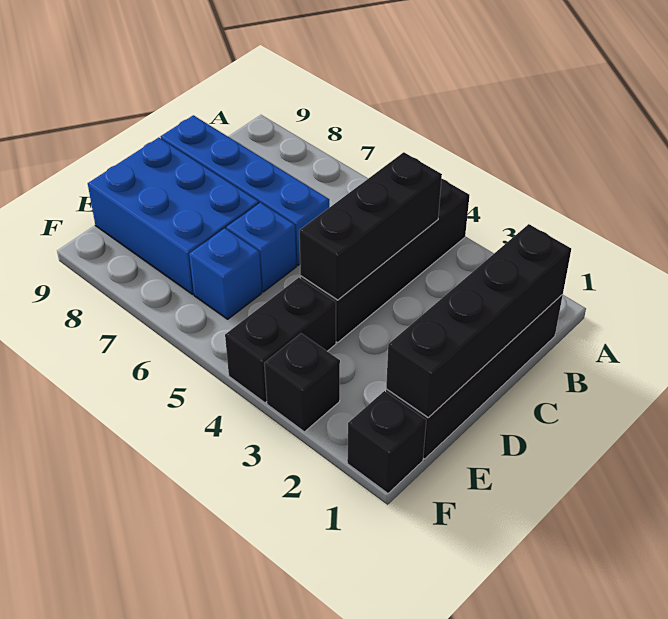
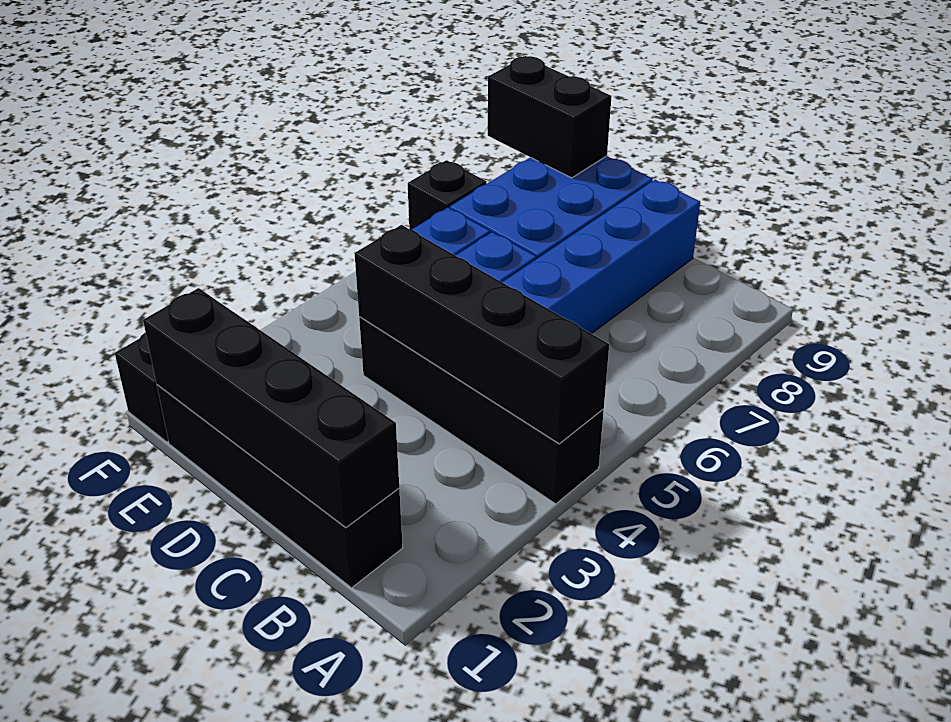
black brick B4:D4 level 2 -> black brick A4:D4 level 2
black brick E4:F4 level 1 -> black brick E9:F9 level 2
black brick F3 level 1 -> black brick F7 level 1

